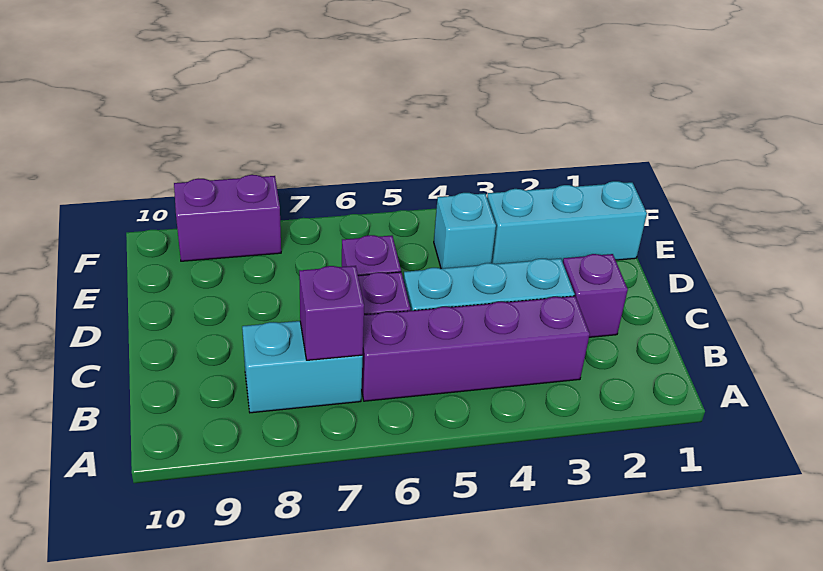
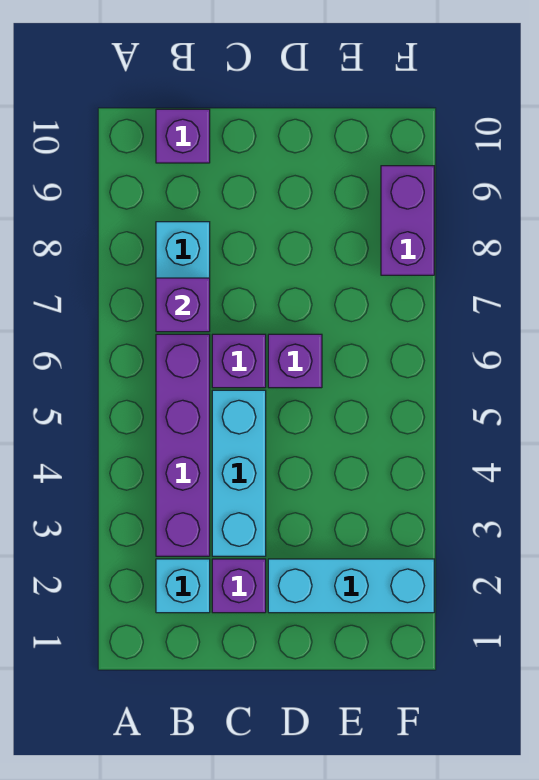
none -> purple brick B10 level 1
cyan brick E1:E3 level 1 -> cyan brick D2:F2 level 1
cyan brick E4 level 1 -> cyan brick B2 level 1

